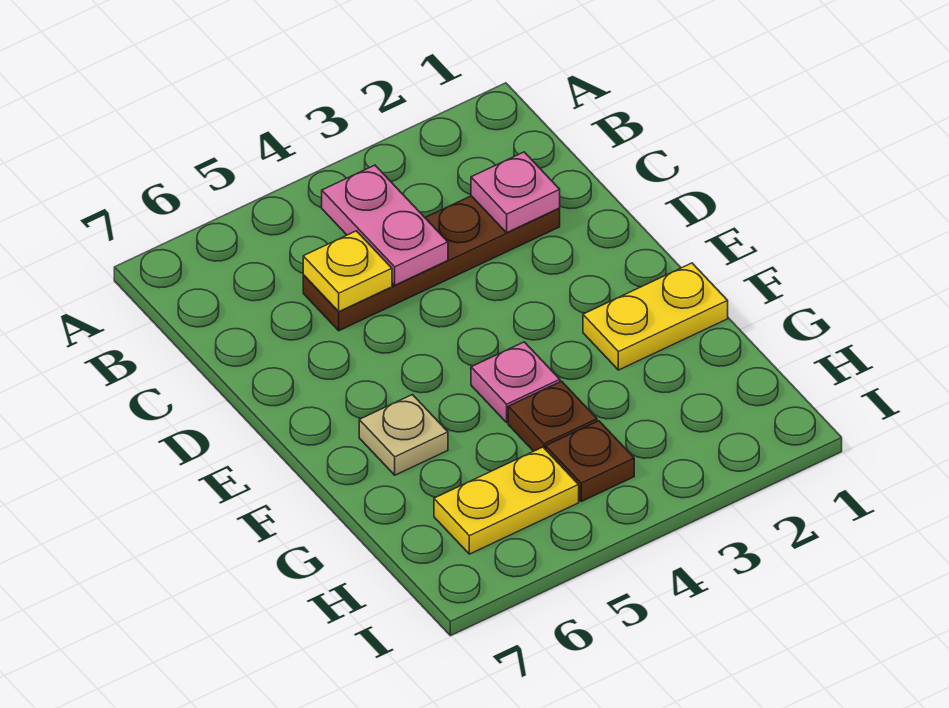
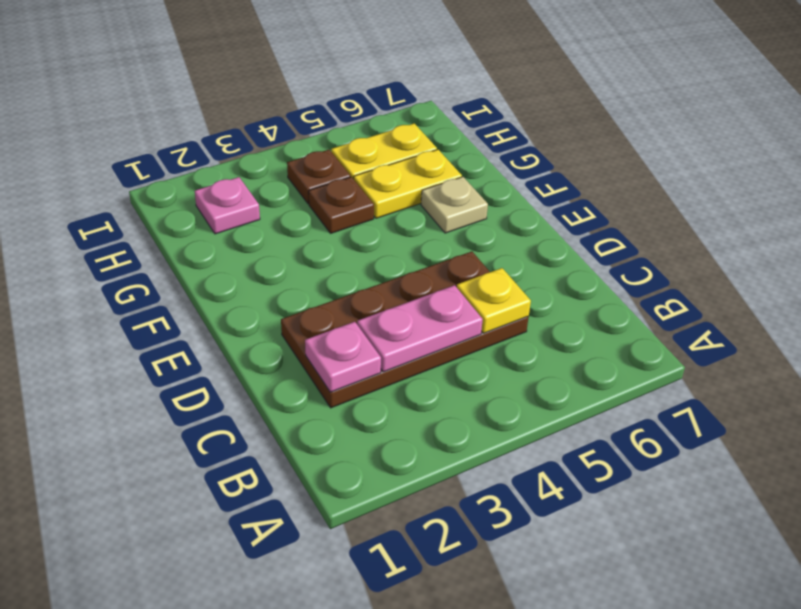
pink plate B4:C4 level 2 -> pink plate C3:C4 level 2
brown plate C2:C5 level 1 -> brown plate C2:D5 level 1
yellow plate F1:F2 level 1 -> yellow plate G5:G6 level 1
pink plate F4 level 1 -> pink plate H2 level 1

